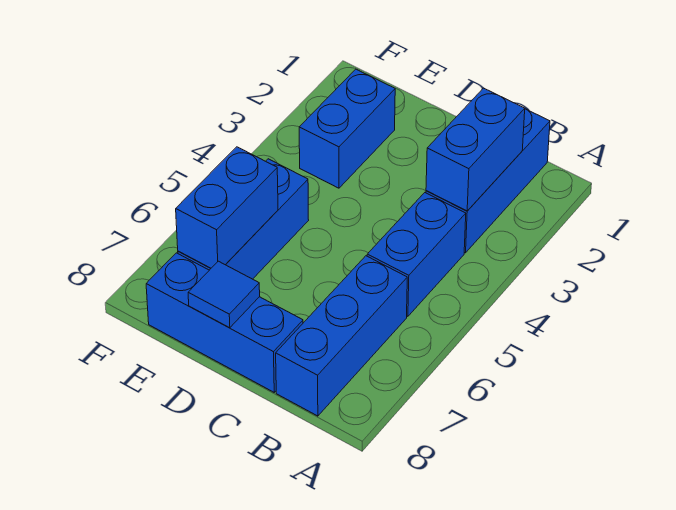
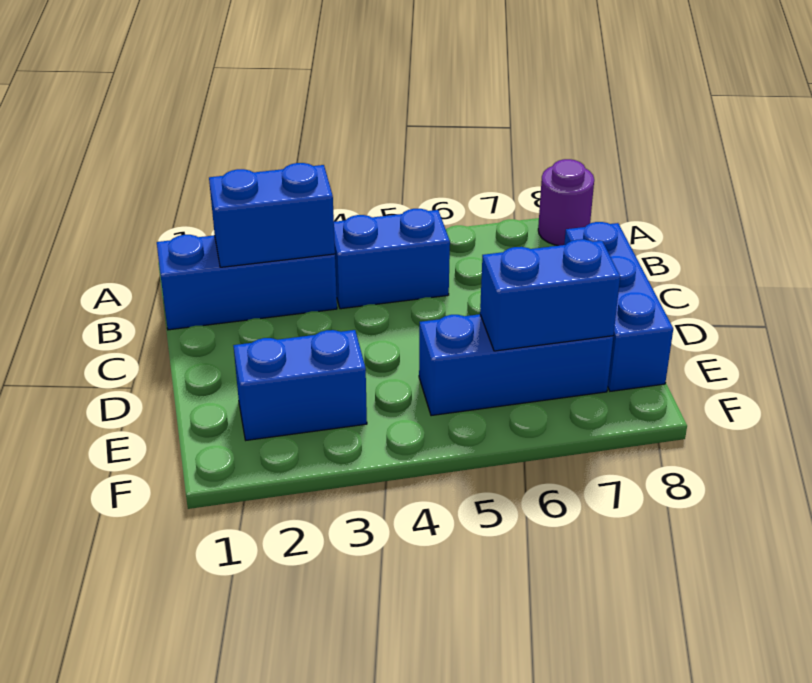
none -> purple round brick A8 level 1
blue brick B6:B8 level 1 -> none
blue tile D8 level 2 -> none

